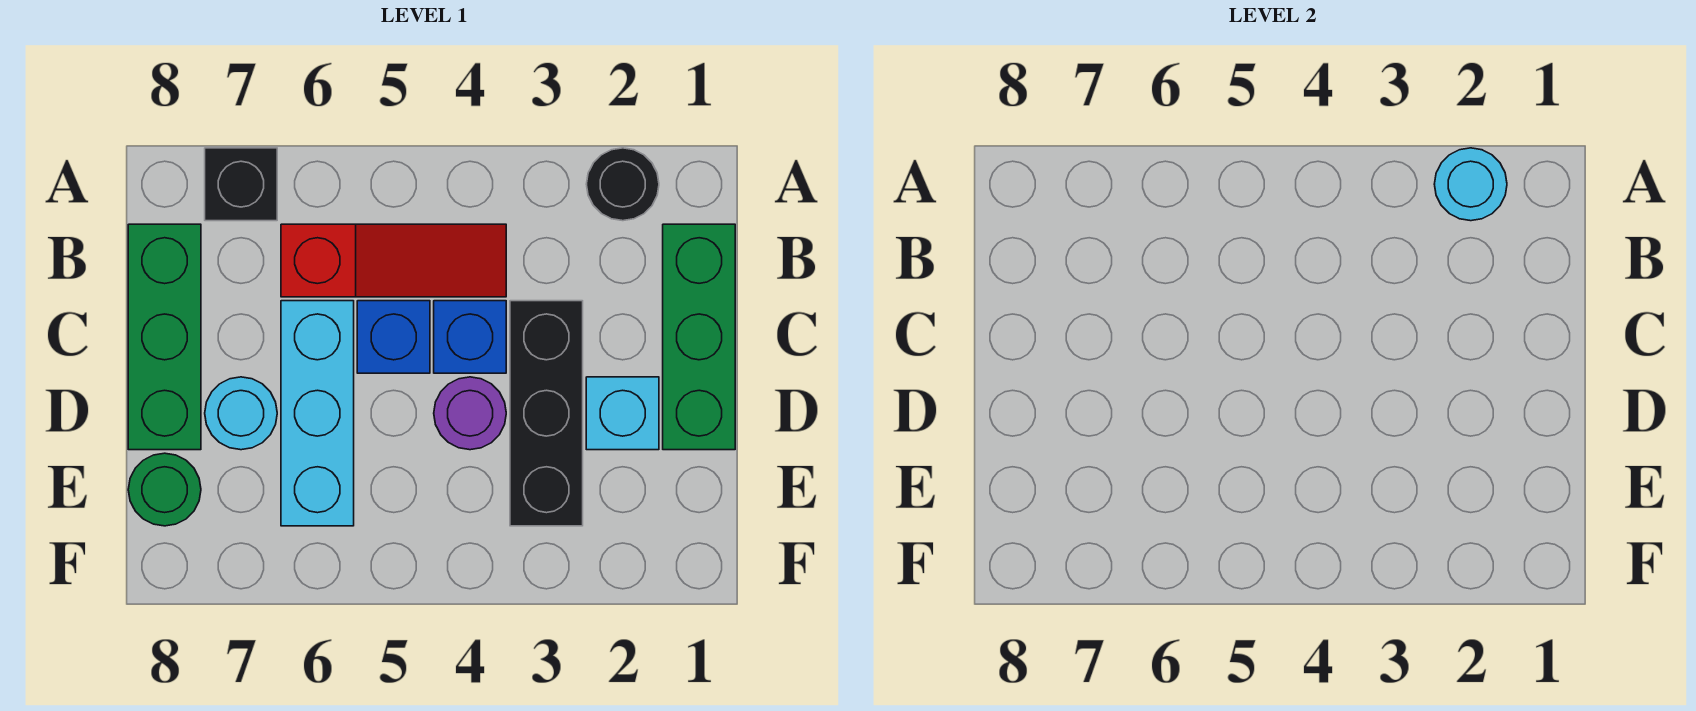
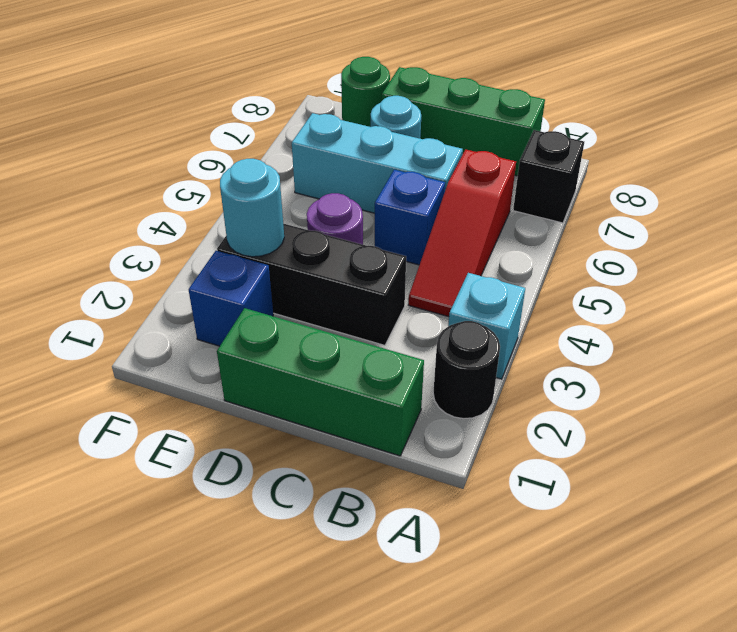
cyan round brick A2 level 2 -> cyan round brick E3 level 2
blue brick C4 level 1 -> blue brick E2 level 1
cyan brick D2 level 1 -> cyan brick A3 level 1

